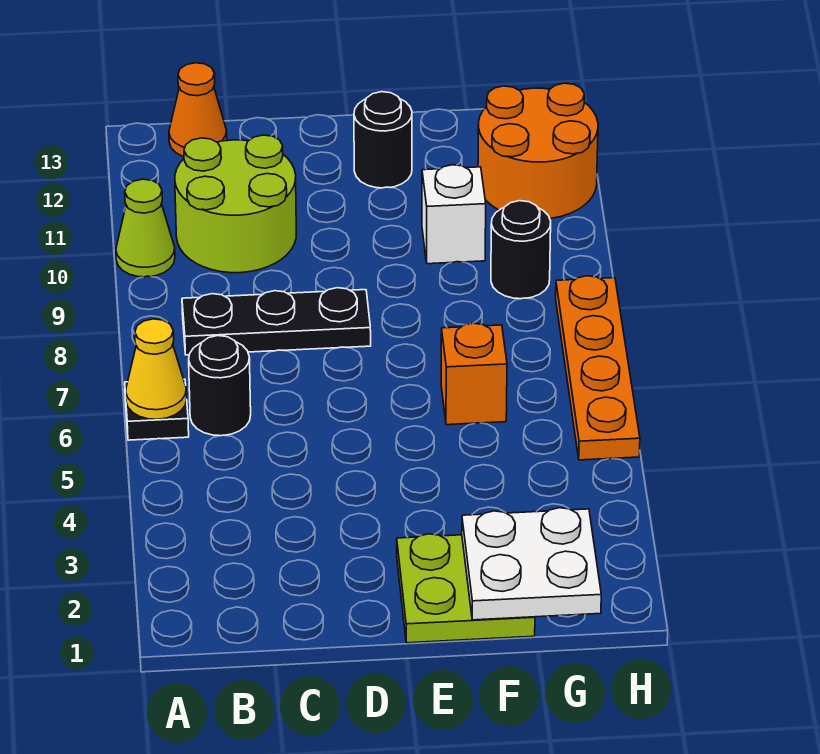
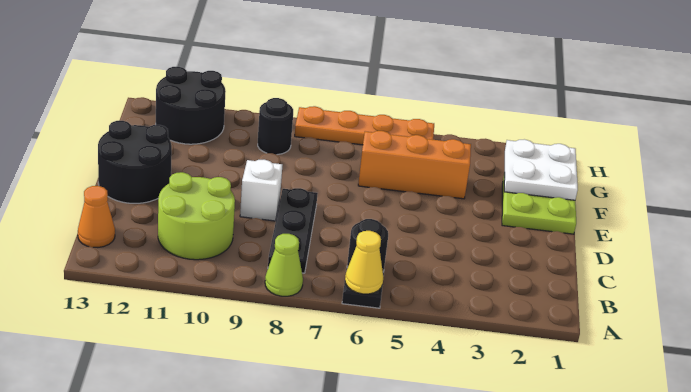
lime cone A10 level 1 -> lime cone A8 level 1
black round brick E12 level 1 -> black round brick D12:E13 level 1
orange brick F6 level 1 -> orange brick F4:F6 level 1
white brick F10 level 1 -> white brick D9 level 1
orange round brick G11:H12 level 1 -> black round brick G11:H12 level 1

